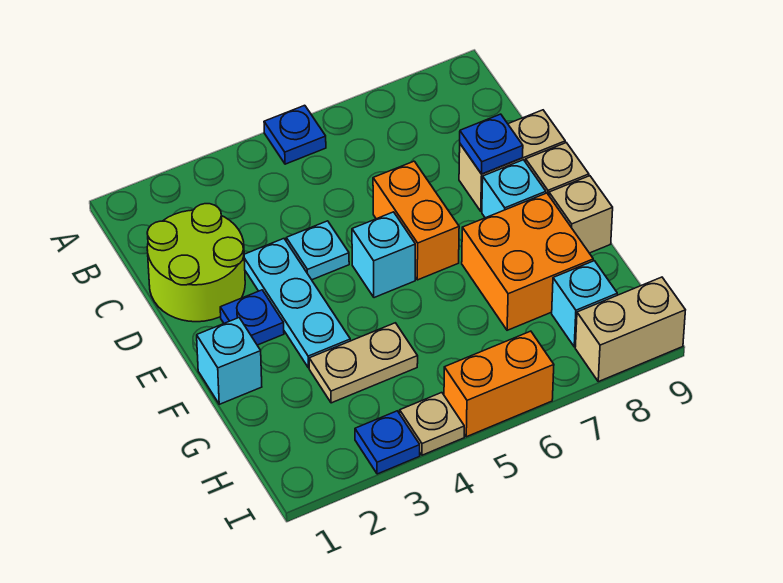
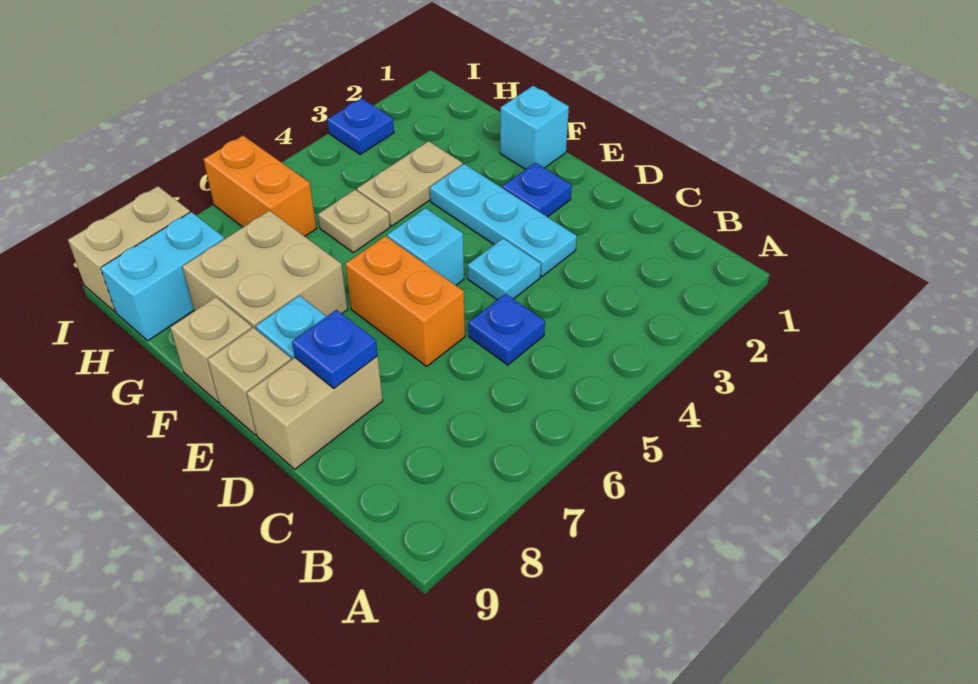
blue plate A5 level 1 -> blue plate C5 level 1
lime round brick C1:D2 level 1 -> none
orange brick F7:G8 level 1 -> tan brick F7:G8 level 1
cyan brick H8 level 1 -> cyan brick H8:H9 level 1
tan plate I4 level 1 -> tan plate G5 level 1
orange brick I5:I6 level 1 -> orange brick H6:I6 level 1

